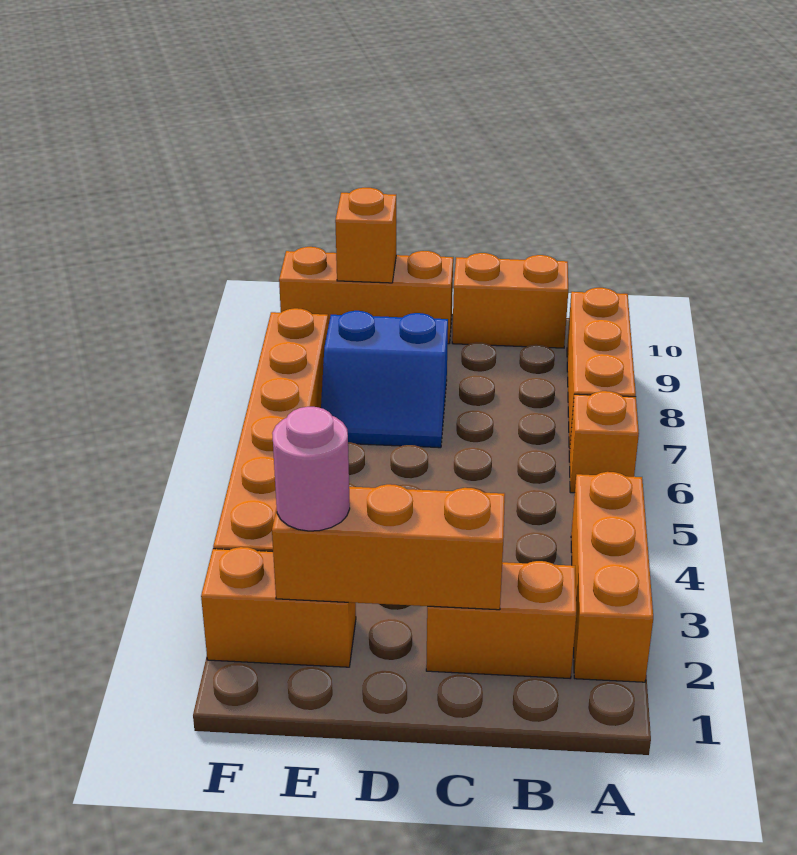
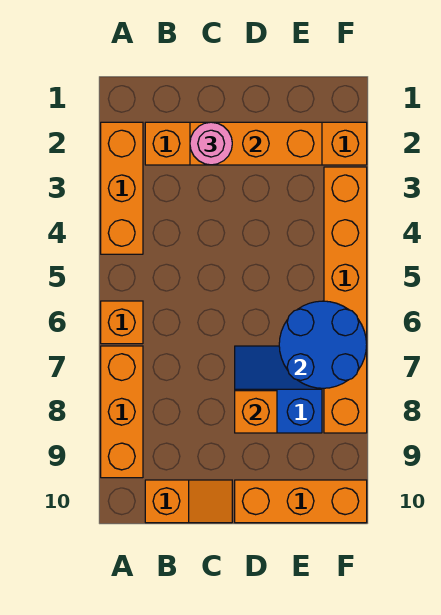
orange brick B10:C10 level 1 -> orange slope B10:C10 level 1 top B
pink round brick E2 level 3 -> pink round brick C2 level 3
none -> blue round brick E6:F7 level 2
orange brick E10 level 2 -> orange brick D8 level 2

